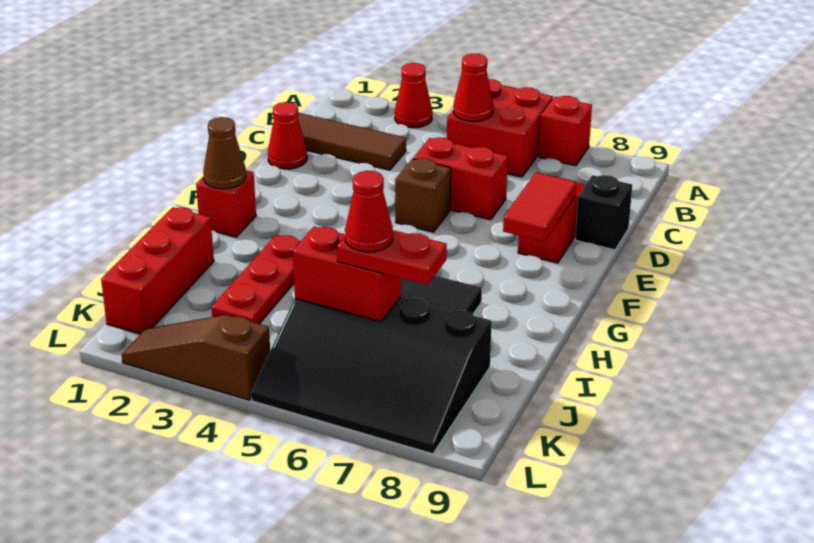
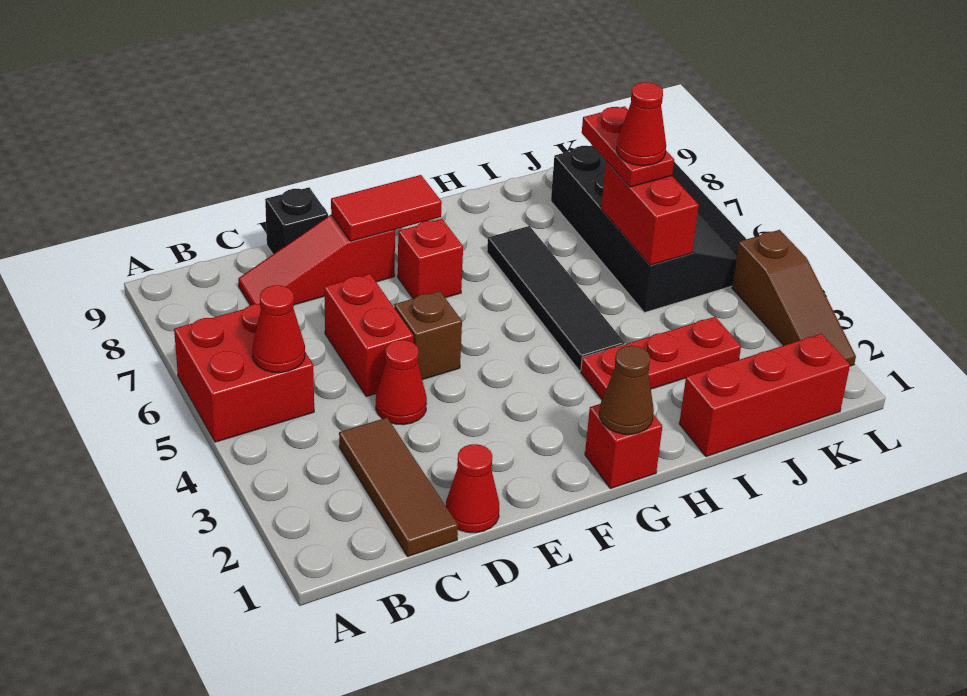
red cone A3 level 1 -> red cone D4 level 1
red brick A7 level 1 -> red brick F7 level 1

